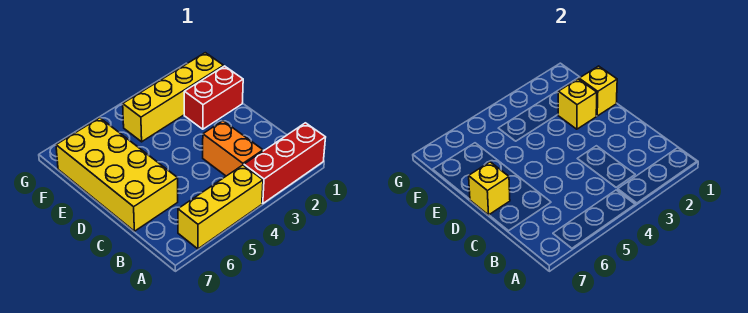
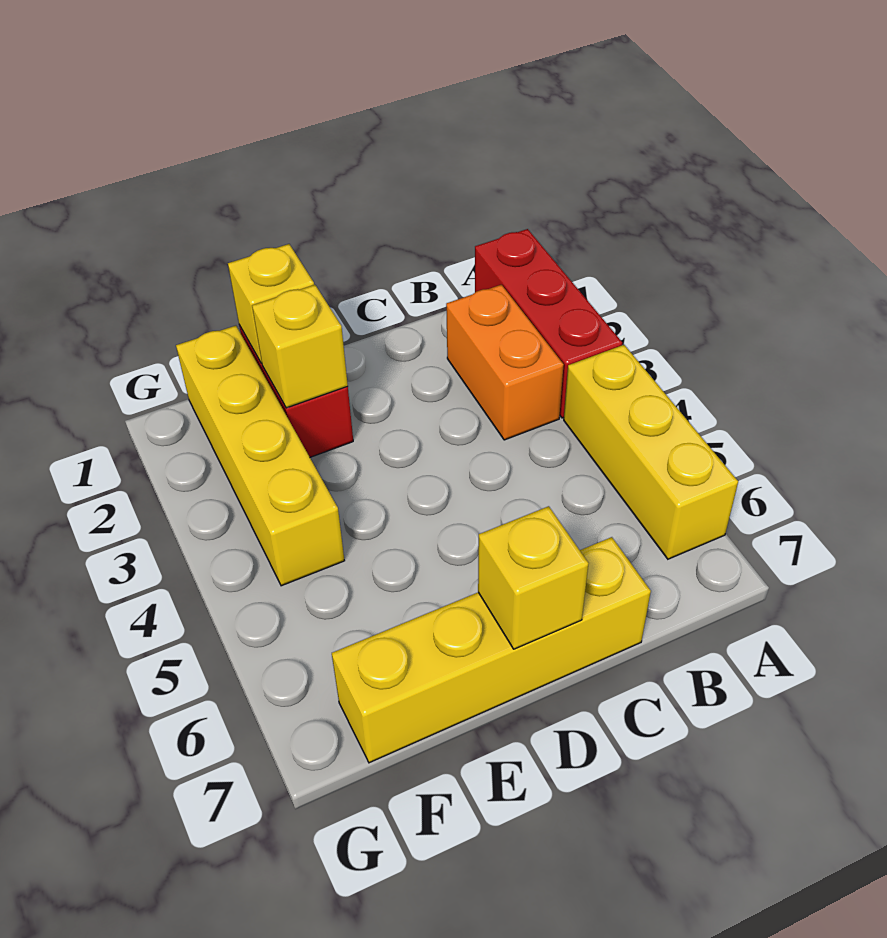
orange brick B3:C3 level 1 -> orange brick B2:B3 level 1
yellow brick C6:F7 level 1 -> yellow brick C7:F7 level 1

